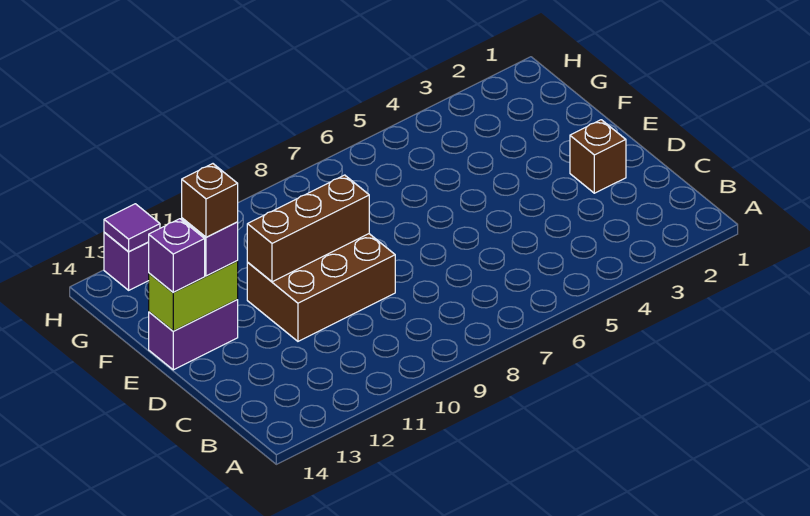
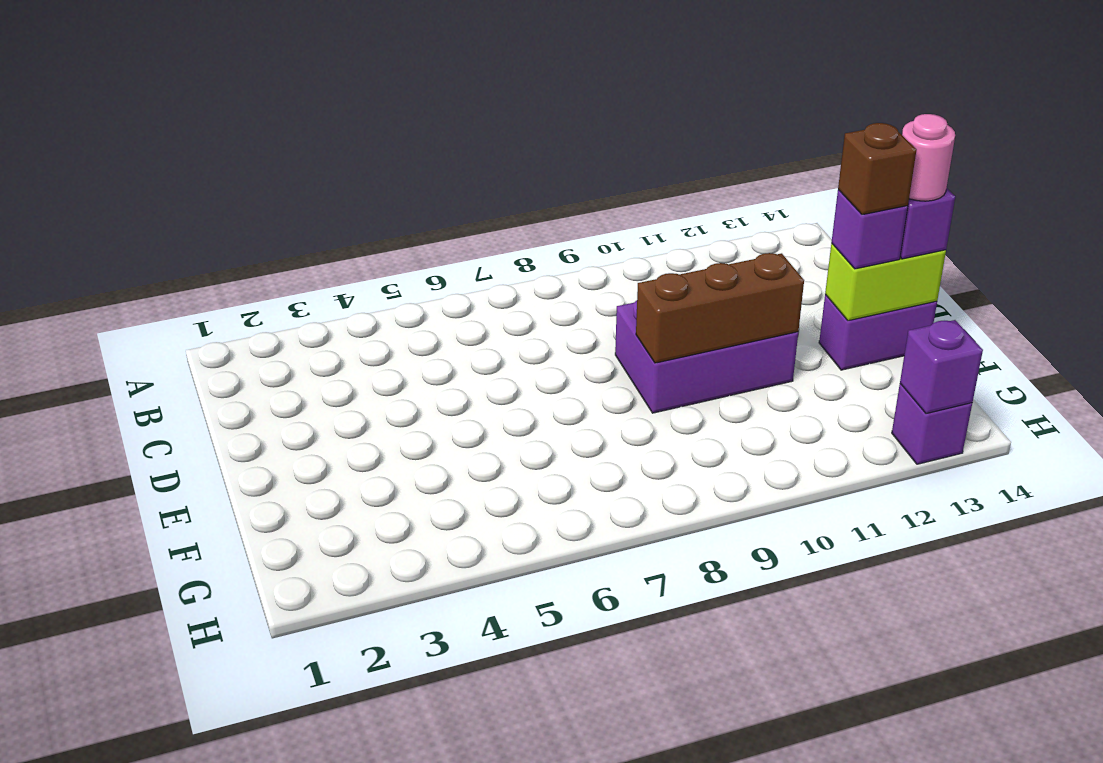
brown brick D2 level 1 -> none
brown brick D9:E11 level 1 -> purple brick D9:E11 level 1
none -> pink round brick E14 level 4
purple tile H13 level 2 -> purple brick H13 level 2

